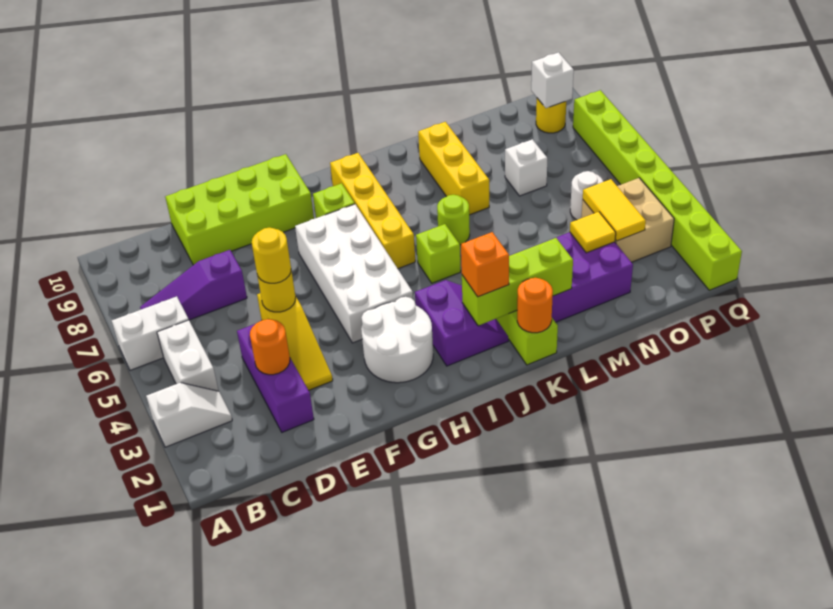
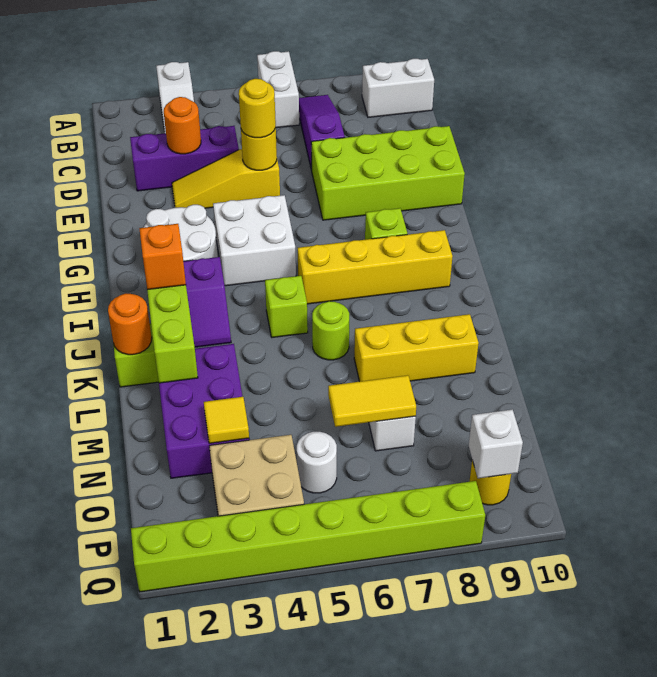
white brick B4:B5 level 1 -> white brick B9:B10 level 1
lime brick D9:G10 level 1 -> lime brick E7:F10 level 1
white brick G4:H7 level 1 -> white brick G4:H5 level 1
yellow tile O3:O4 level 2 -> yellow tile N6:N7 level 2

